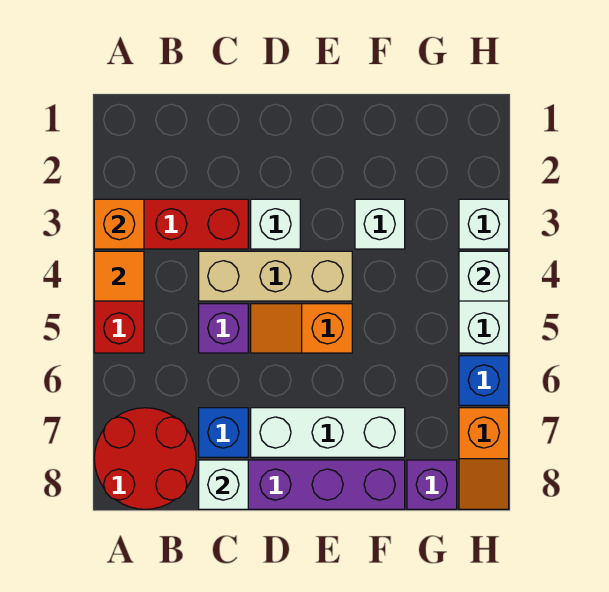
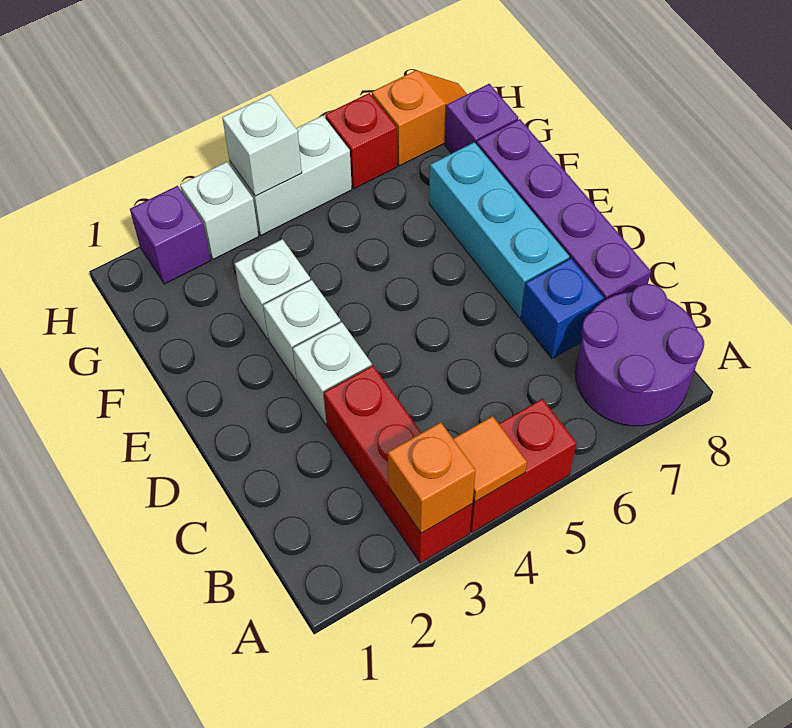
red round brick A7:B8 level 1 -> purple round brick A7:B8 level 1
tan brick C4:E4 level 1 -> none
purple brick C5 level 1 -> purple brick H2 level 1
white brick C8 level 2 -> white brick E3 level 1
orange slope D5:E5 level 1 top E -> none
white brick D7:F7 level 1 -> cyan brick D7:F7 level 1
blue brick H6 level 1 -> red brick H6 level 1

